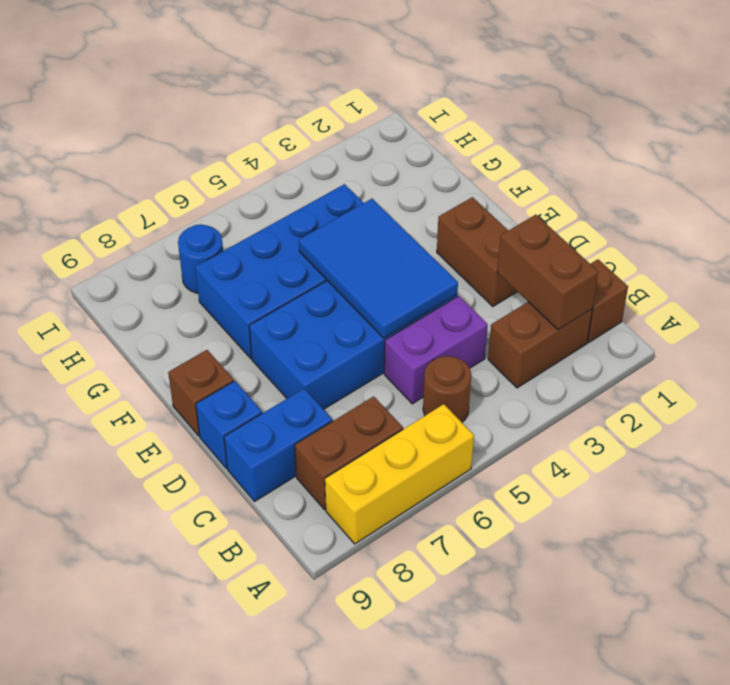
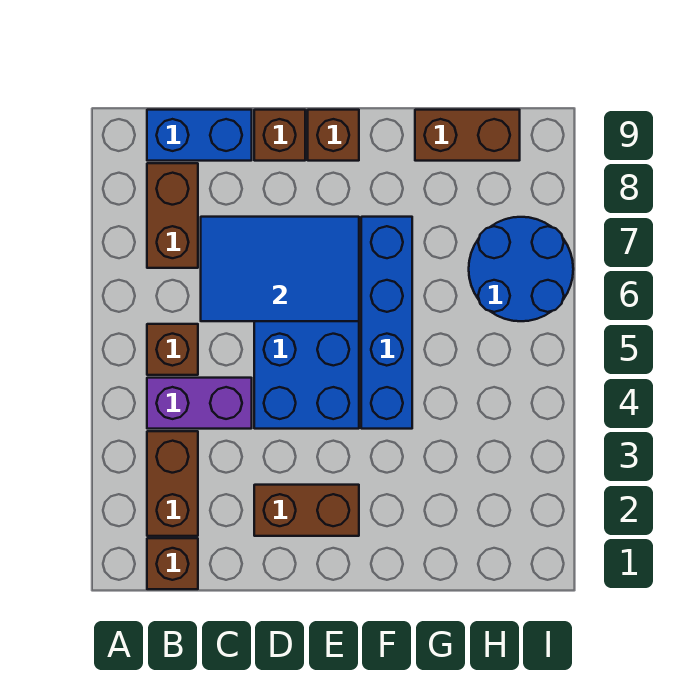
yellow brick A6:A8 level 1 -> none
brown brick B2:C2 level 2 -> brown brick G9:H9 level 1
brown round brick B5 level 1 -> brown brick B5 level 1
purple brick C4:C5 level 1 -> purple brick B4:C4 level 1
blue brick C8:C9 level 1 -> blue brick B9:C9 level 1
blue tile D4:F5 level 2 -> blue tile C6:E7 level 2
blue brick D9 level 1 -> brown brick D9 level 1
blue brick F4:G7 level 1 -> blue brick F4:F7 level 1
blue round brick H7 level 1 -> blue round brick H6:I7 level 1

